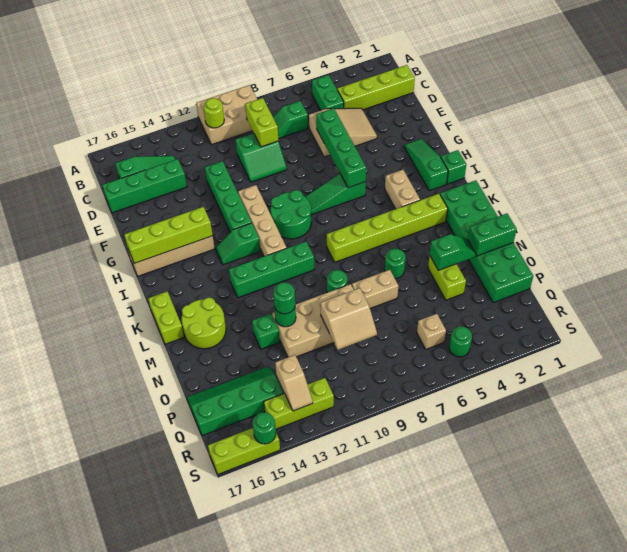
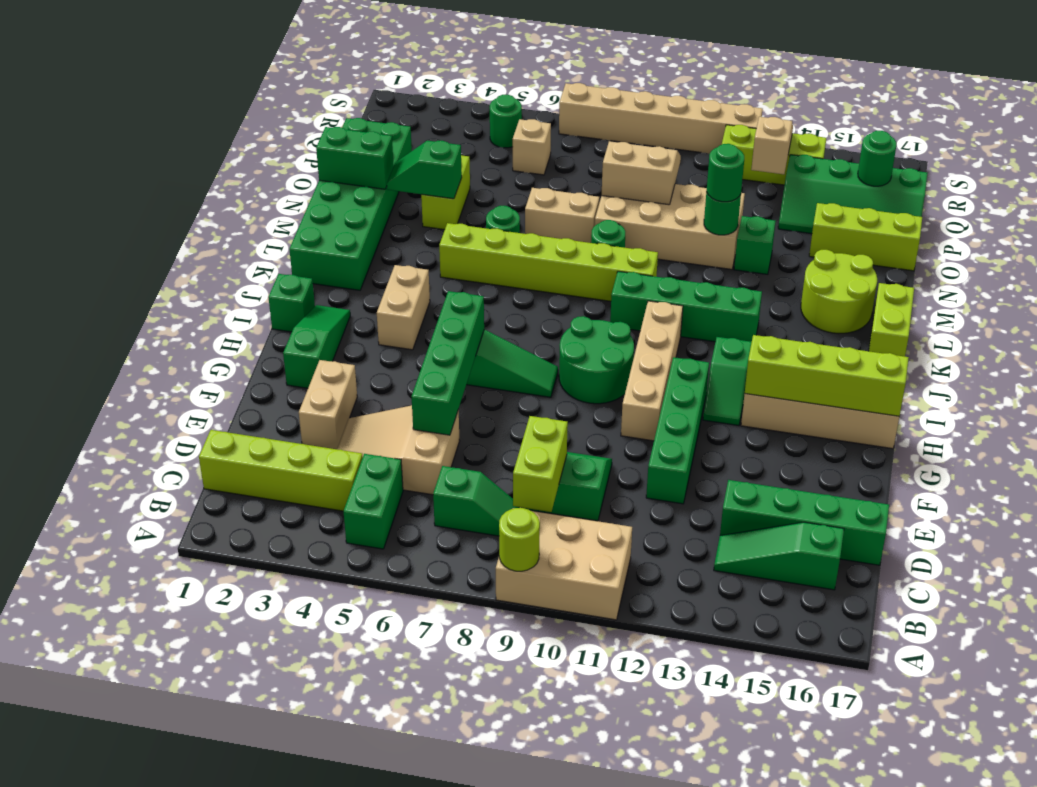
lime round brick B11 level 2 -> lime round brick A9 level 2
none -> tan brick E3:F3 level 1
green slope G2:I2 level 1 top I -> green slope G2:I2 level 1 top G
green slope I12:I13 level 1 top 12 -> green slope H13:I13 level 1 top I
lime brick K3:K8 level 1 -> lime brick L5:L10 level 1
none -> tan brick S7:S12 level 1
lime brick S15:S17 level 1 -> lime brick O15:O17 level 1
green round brick S15 level 2 -> green round brick Q16 level 2

